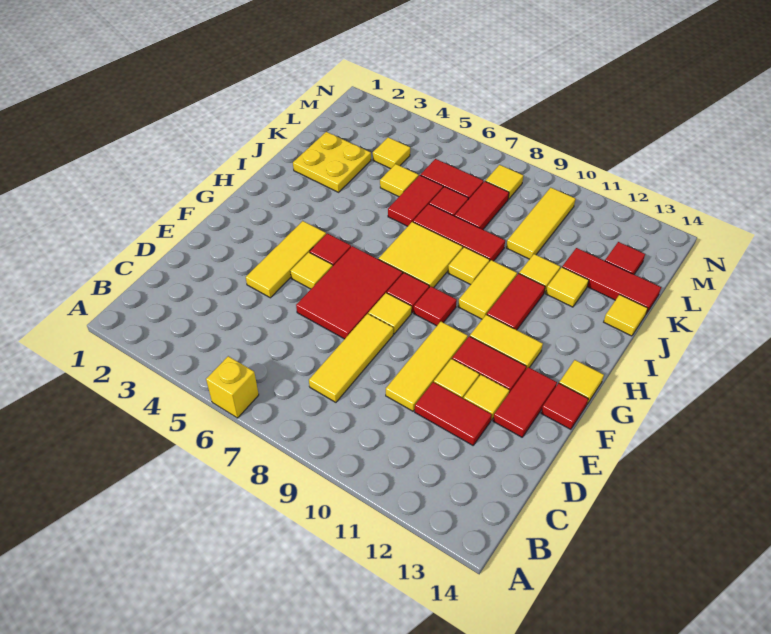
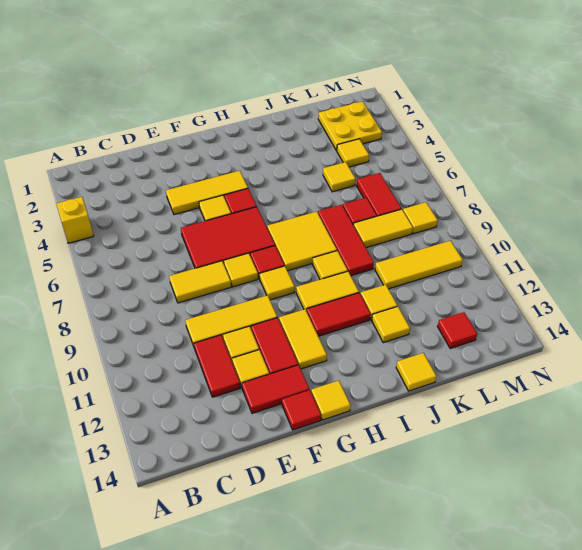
yellow brick A6 level 1 -> yellow brick A4 level 1
yellow tile C8:E8 level 1 -> yellow tile D8:E8 level 1
red tile G9 level 1 -> yellow tile G9 level 1
yellow plate J2:K3 level 1 -> yellow plate L2:M3 level 1
red tile J6:K6 level 1 -> none
red tile K8:L8 level 1 -> yellow tile K8:L8 level 1
red tile K12:K14 level 1 -> none

